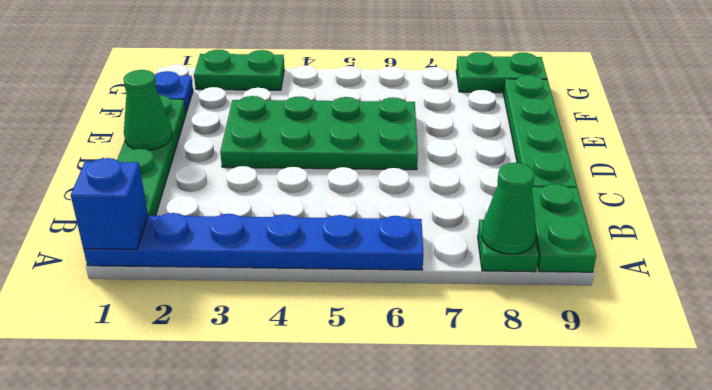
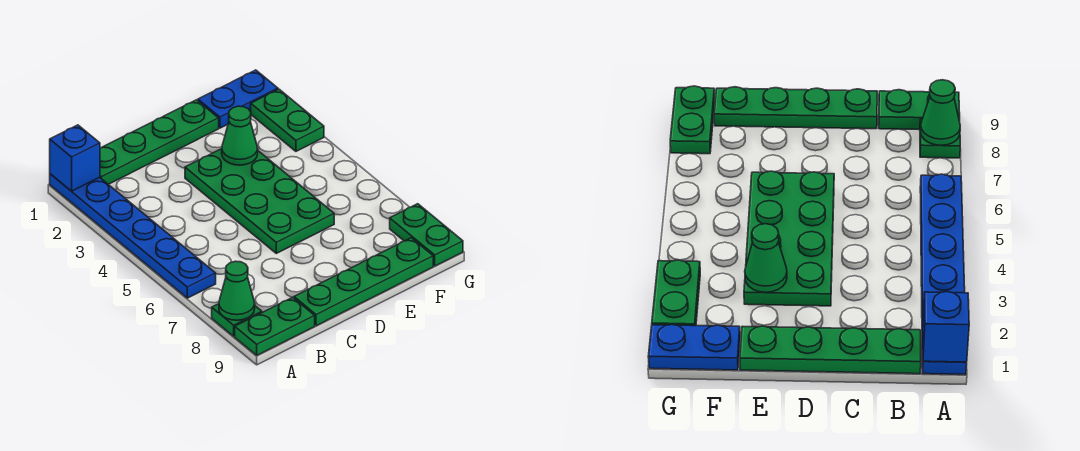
green cone D1 level 2 -> green cone E3 level 2
blue plate F1 level 1 -> blue plate F1:G1 level 1

